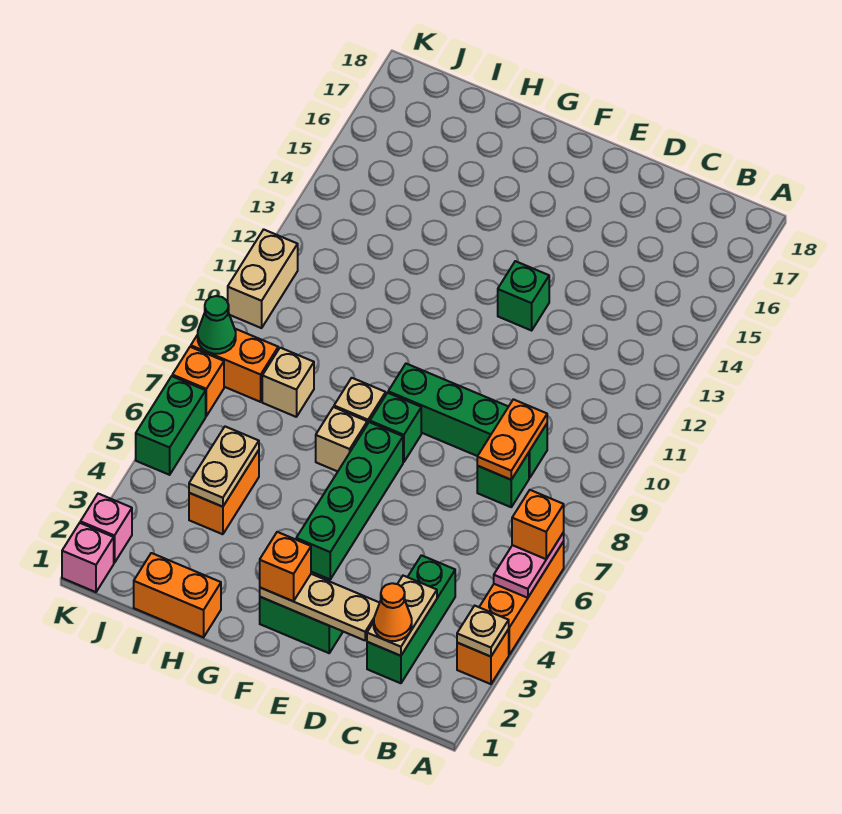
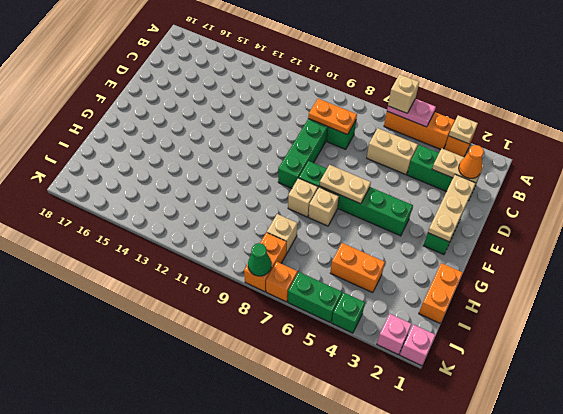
orange brick A6 level 3 -> tan brick A6 level 3
green brick E13 level 1 -> green brick K4 level 1
orange brick F2 level 3 -> none
tan plate I4:I5 level 2 -> tan plate F6:F7 level 2
tan brick K10:K11 level 1 -> tan brick C5:C6 level 1

